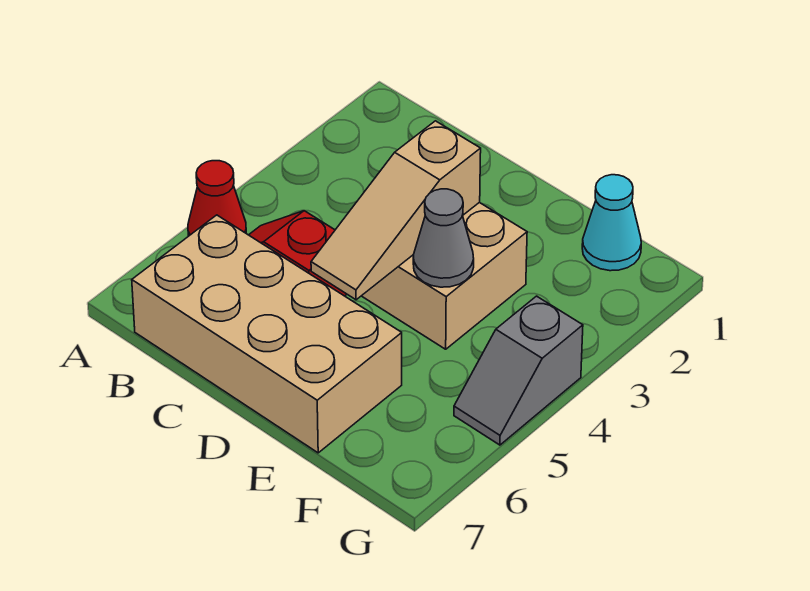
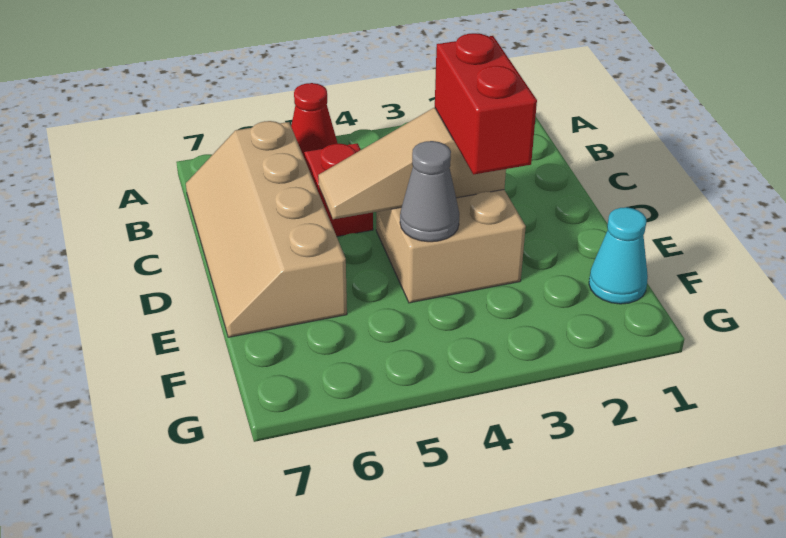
tan brick B6:E7 level 1 -> tan slope B6:E7 level 1 top 6
none -> red brick D3:E3 level 3
grey slope G4:G5 level 1 top 4 -> none

